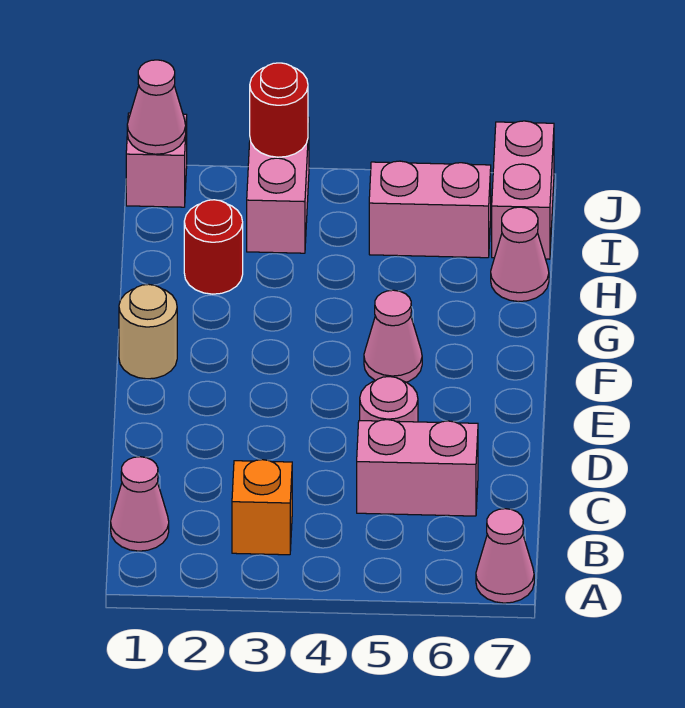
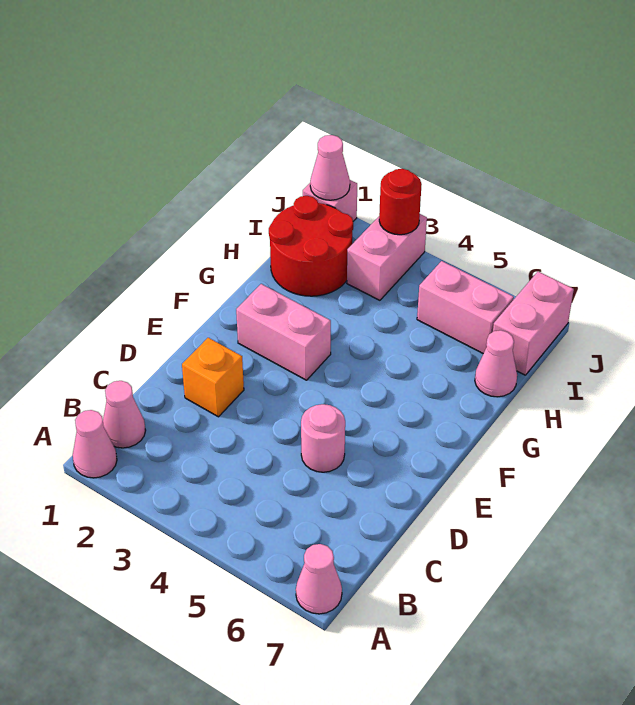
orange brick B3 level 1 -> orange brick D2 level 1
pink brick C5:C6 level 1 -> pink brick F2:F3 level 1
tan round brick F1 level 1 -> none
pink cone F5 level 1 -> pink cone A1 level 1
red round brick H2 level 1 -> red round brick H1:I2 level 1

